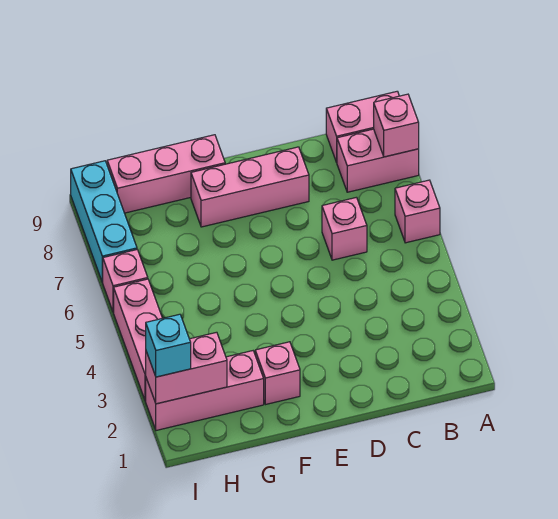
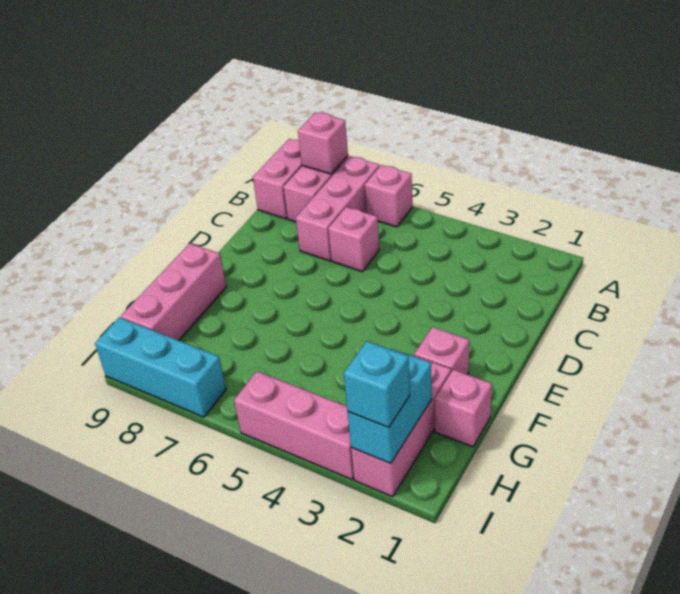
pink brick D8:F8 level 1 -> pink brick A7:C7 level 1
pink brick H2:I2 level 2 -> cyan brick H2:I2 level 2
pink brick I6 level 1 -> pink brick G1 level 1

